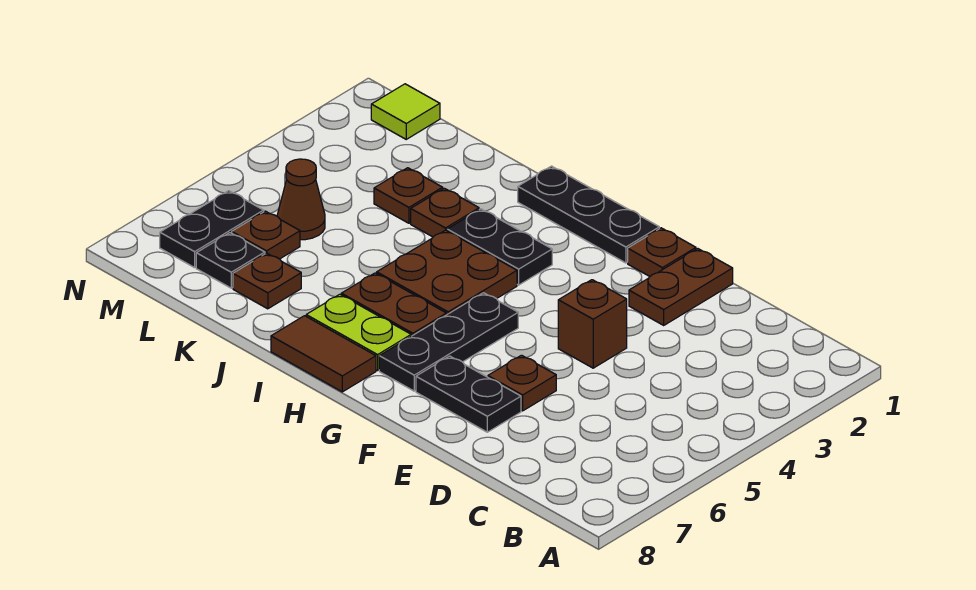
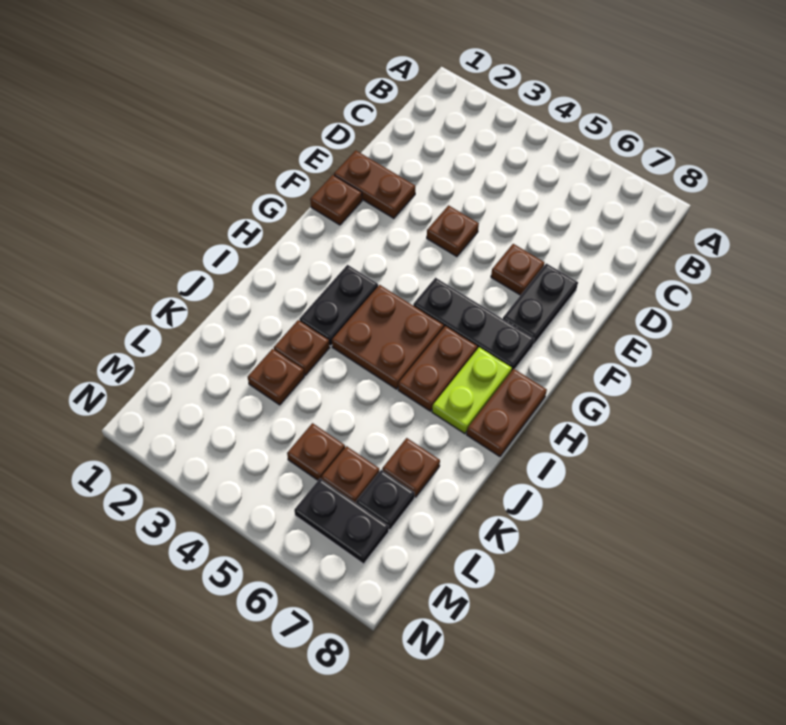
brown brick E4 level 1 -> brown plate E4 level 1
black plate G1:I1 level 1 -> none
brown tile H8:I8 level 1 -> brown plate H8:I8 level 1
brown cone L5 level 1 -> brown plate L5 level 1
lime tile M1 level 1 -> none

